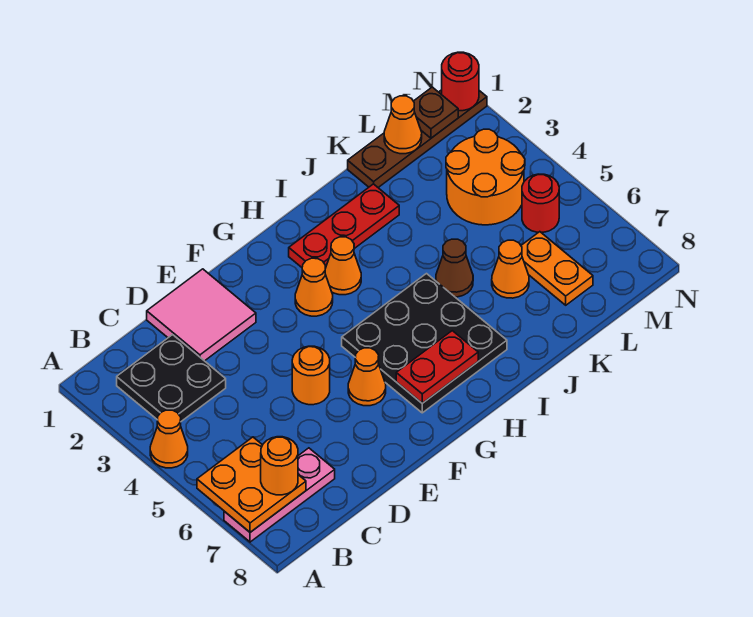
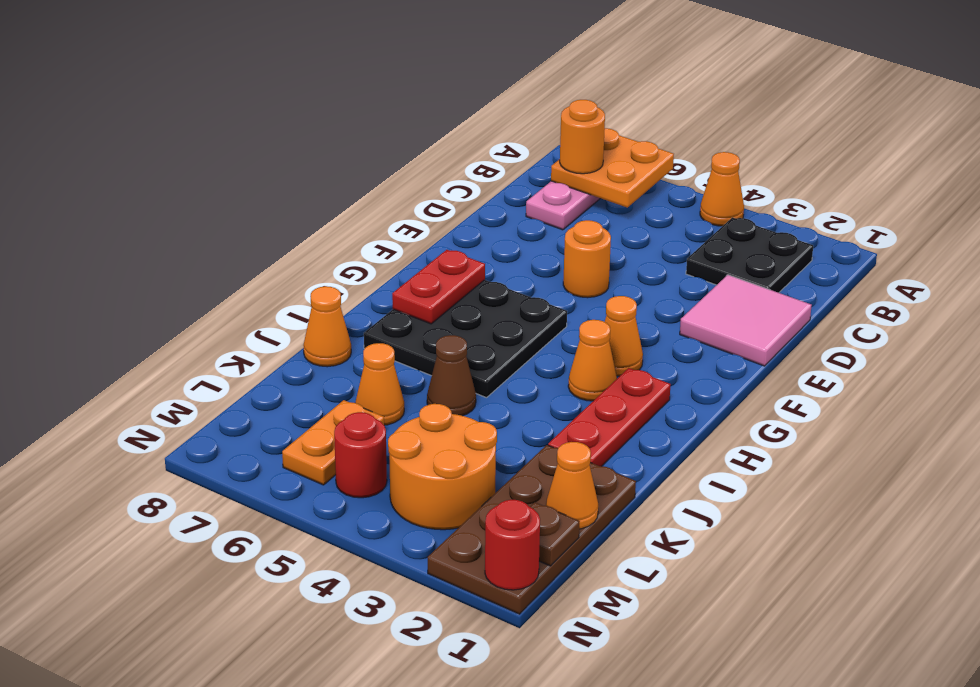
orange cone F6 level 1 -> orange cone J8 level 1
brown plate K1:N1 level 1 -> brown plate K1:N2 level 1
orange plate L6:L7 level 1 -> orange plate L6:M6 level 1

